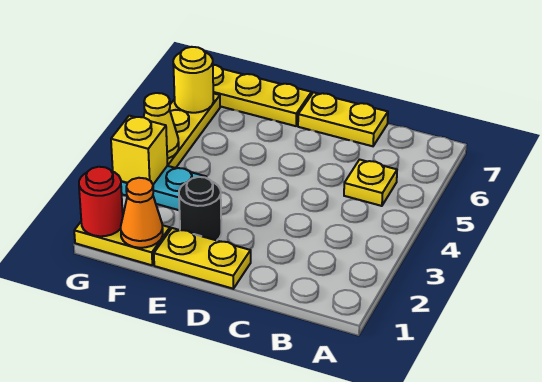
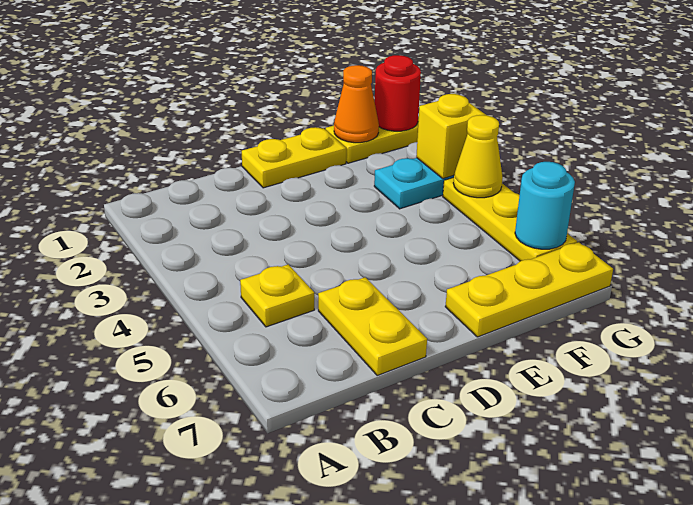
yellow plate C7:D7 level 1 -> yellow plate C6:C7 level 1
black round brick E2 level 1 -> none
yellow round brick G6 level 2 -> cyan round brick G6 level 2

